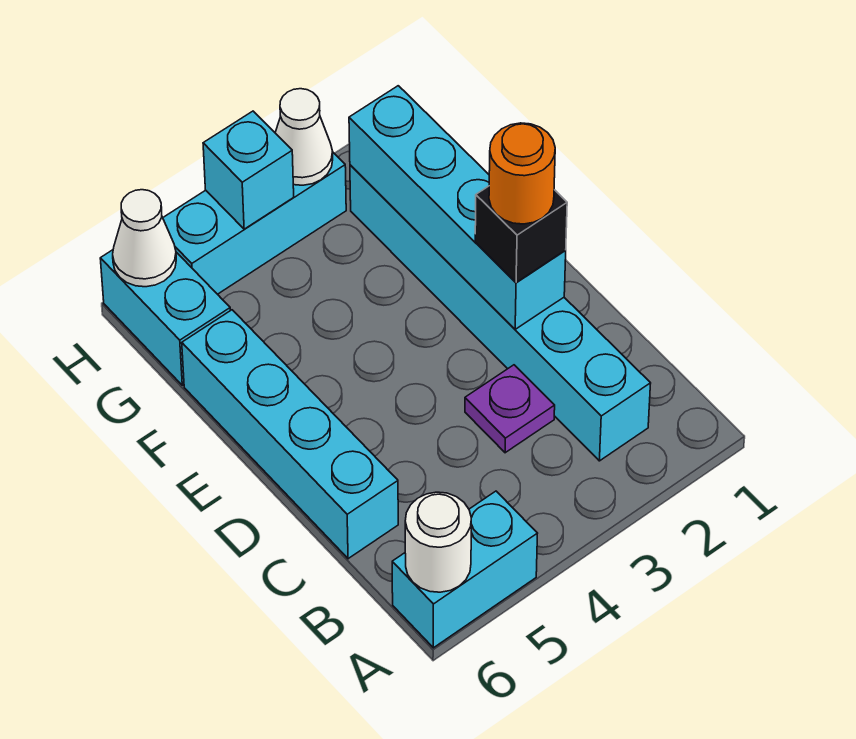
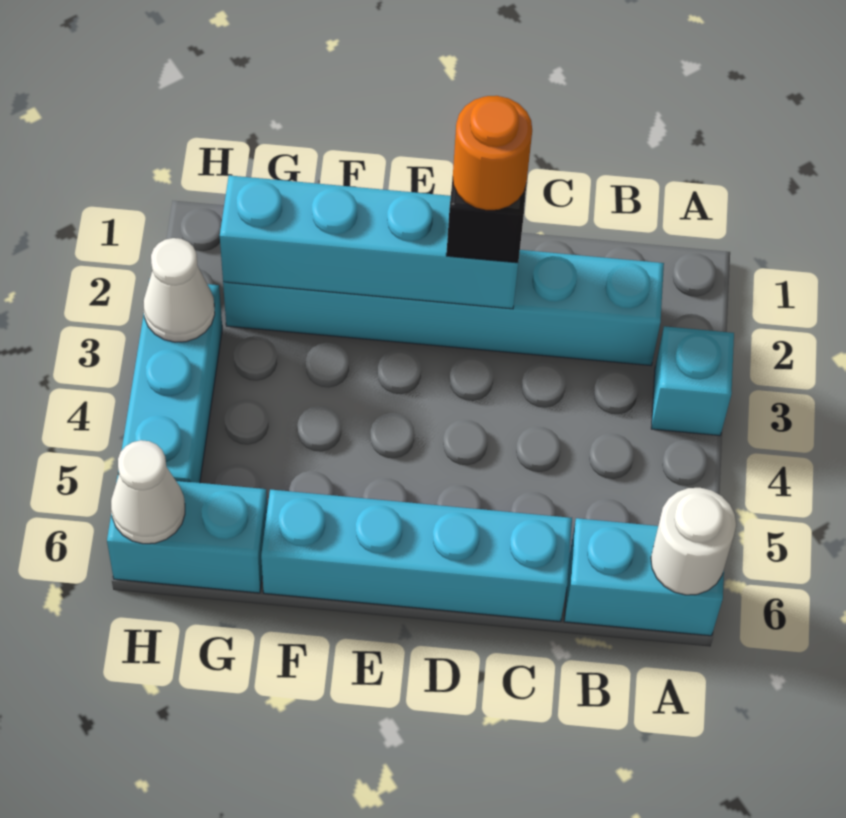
cyan brick A5:A6 level 1 -> cyan brick A6:B6 level 1
purple plate C3 level 1 -> none
cyan brick H4 level 2 -> cyan brick A3 level 1

